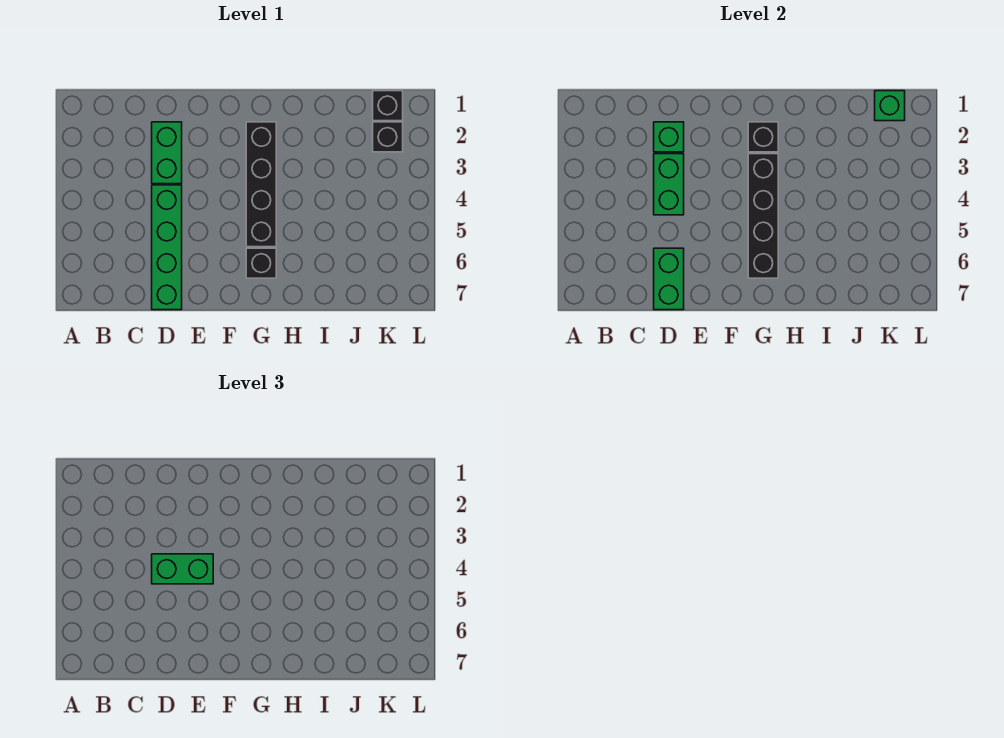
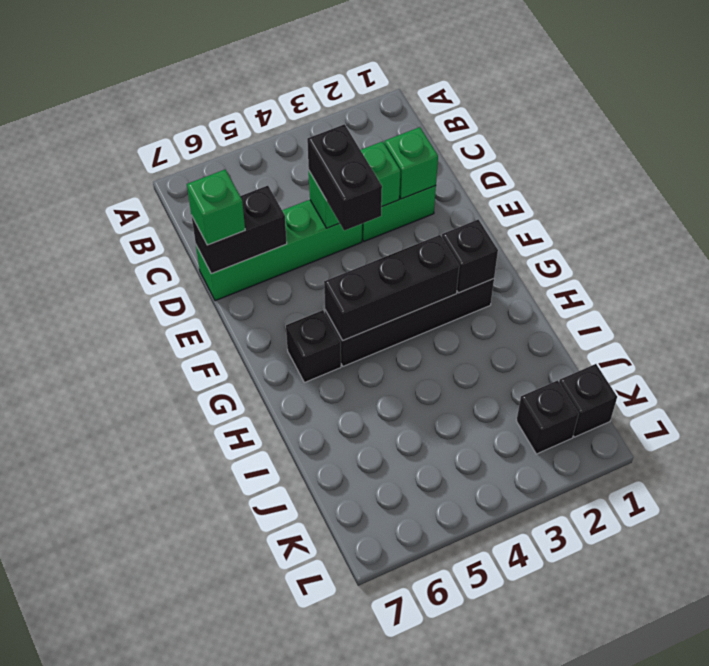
green brick D4:E4 level 3 -> black brick D4:E4 level 3
green brick D6:D7 level 2 -> black brick D6:D7 level 2
black brick G3:G6 level 2 -> black brick G3:G5 level 2
green brick K1 level 2 -> green brick D7 level 3

